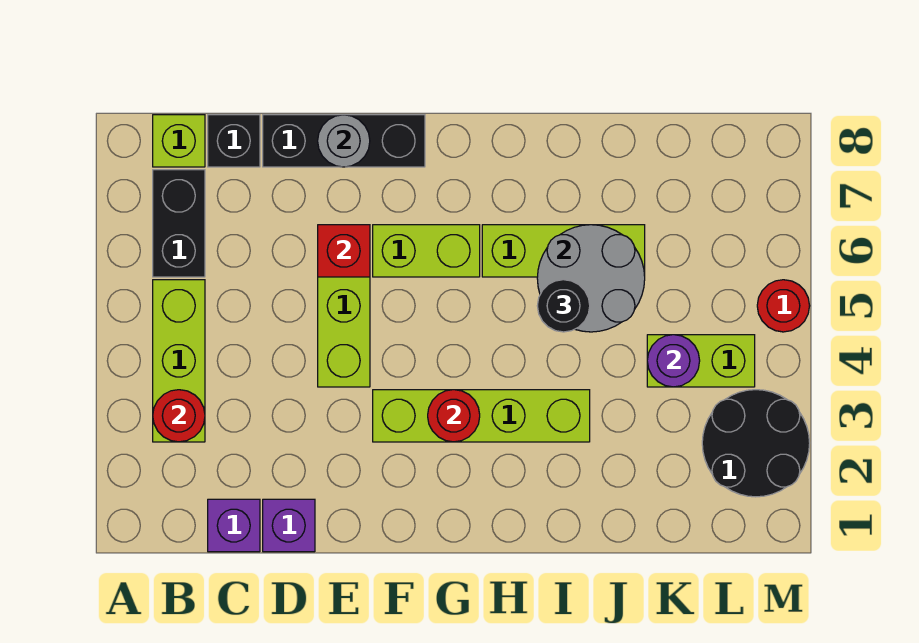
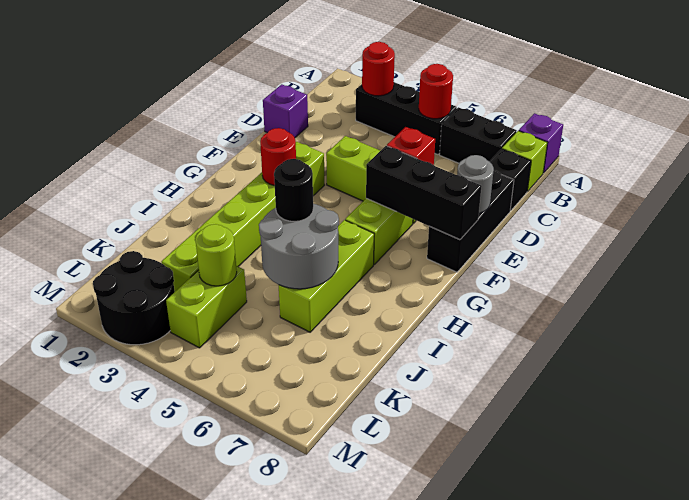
lime brick B3:B5 level 1 -> black brick B3:B5 level 1
purple brick C1 level 1 -> purple brick A8 level 1
lime brick F3:I3 level 1 -> lime brick F3:K3 level 1
none -> black brick F6:F8 level 2
purple round brick K4 level 2 -> lime round brick K4 level 2
red round brick M5 level 1 -> red round brick B5 level 2

